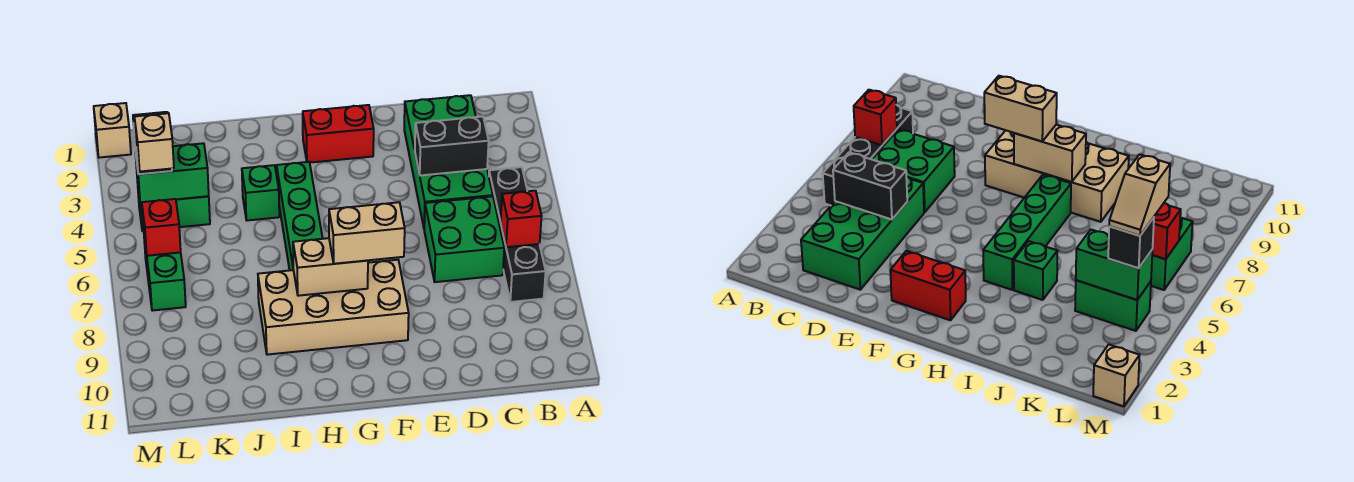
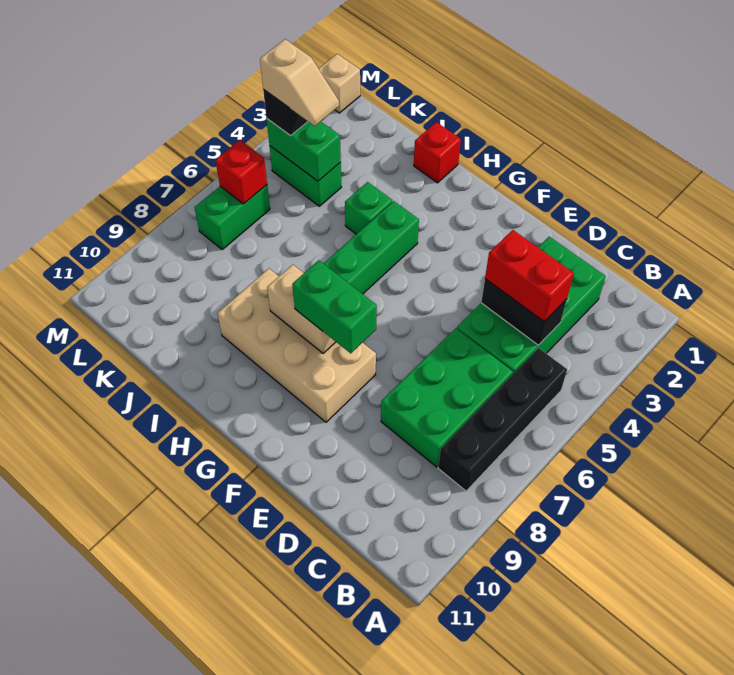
red brick B7 level 2 -> red brick I1 level 1
green brick C6:D7 level 1 -> green brick C6:D8 level 1
red brick F2:G2 level 1 -> red brick C4:D4 level 3
tan brick F8:G8 level 3 -> green brick F8:G8 level 3
tan slope L4:L5 level 4 top 5 -> tan slope K4:L4 level 4 top L

